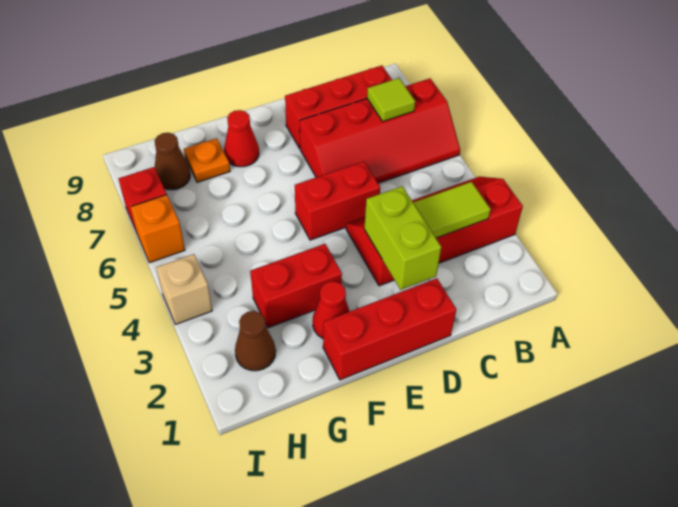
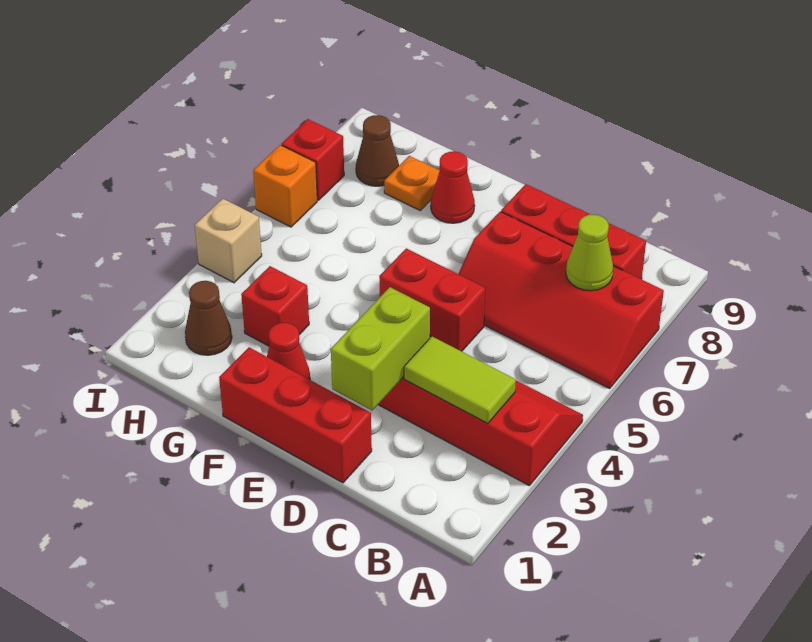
lime tile B7 level 2 -> lime cone B7 level 2
red brick F3:G3 level 1 -> red brick G3 level 1

